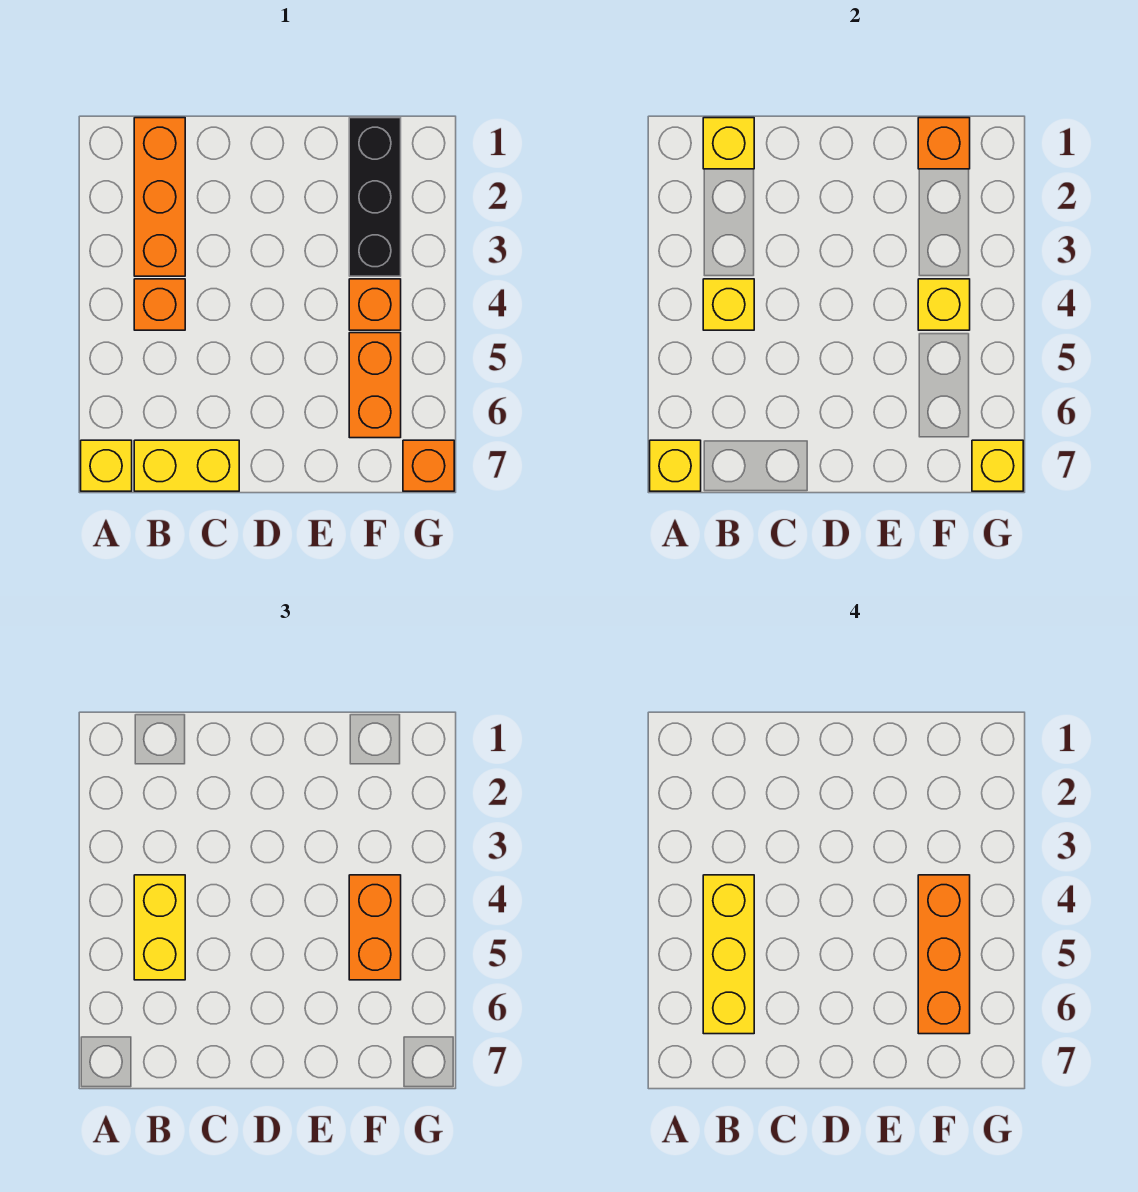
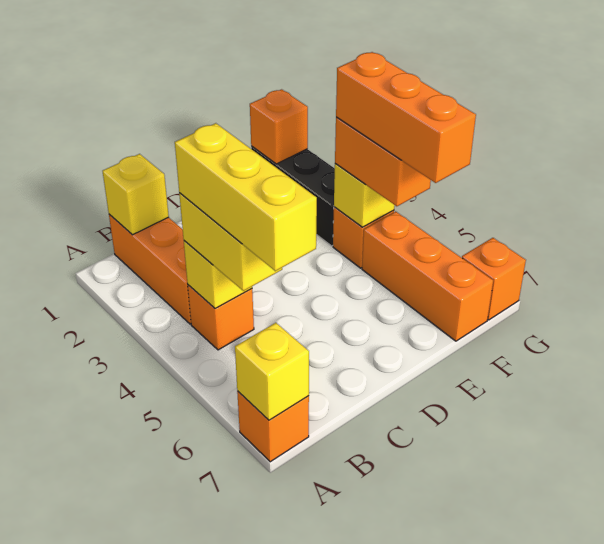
yellow brick A7 level 1 -> orange brick A7 level 1
yellow brick B7:C7 level 1 -> none
orange brick F5:F6 level 1 -> orange brick F5:F7 level 1
yellow brick G7 level 2 -> none

